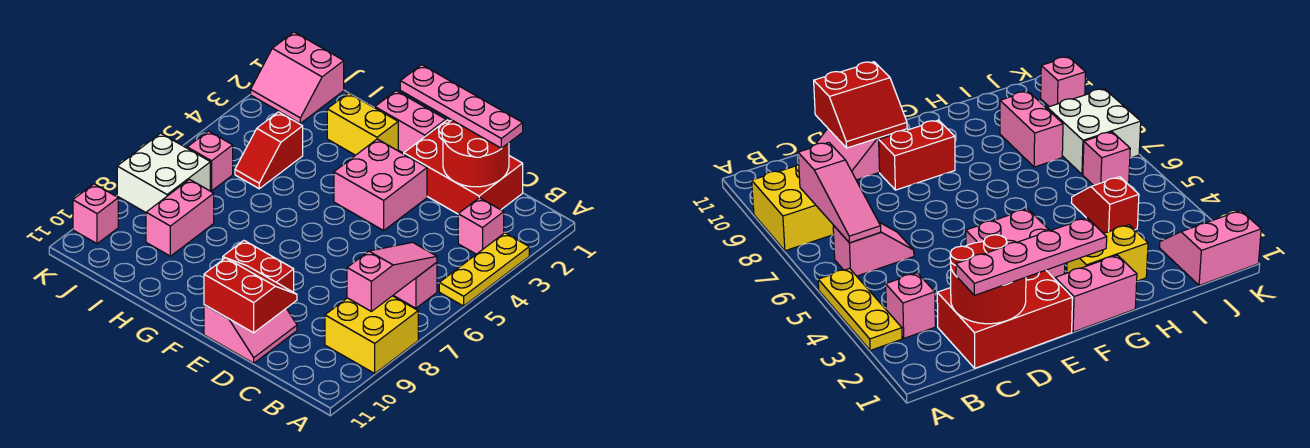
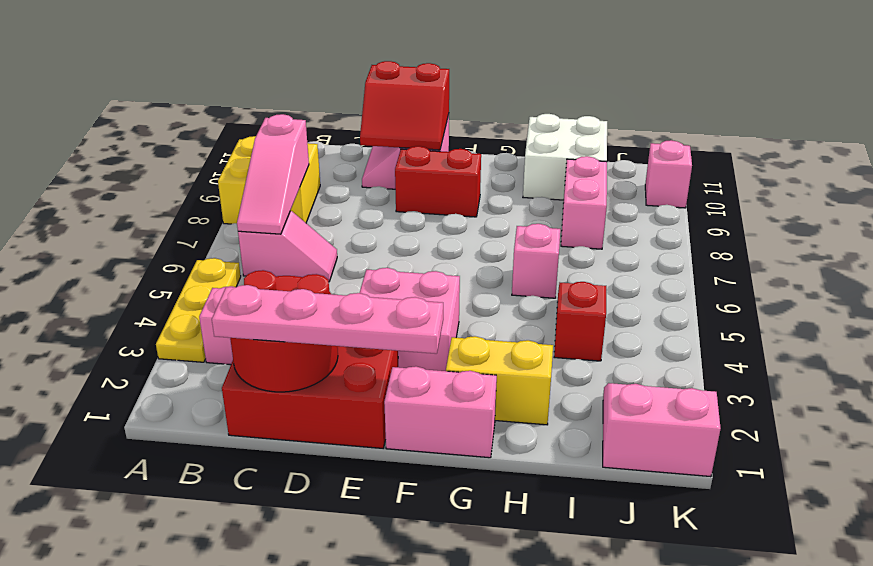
pink brick J6 level 1 -> pink brick H6 level 1
white brick J7:K8 level 1 -> white brick H10:I11 level 1

